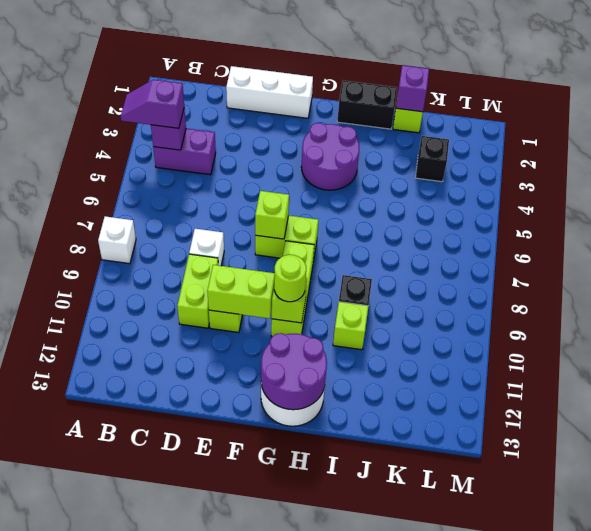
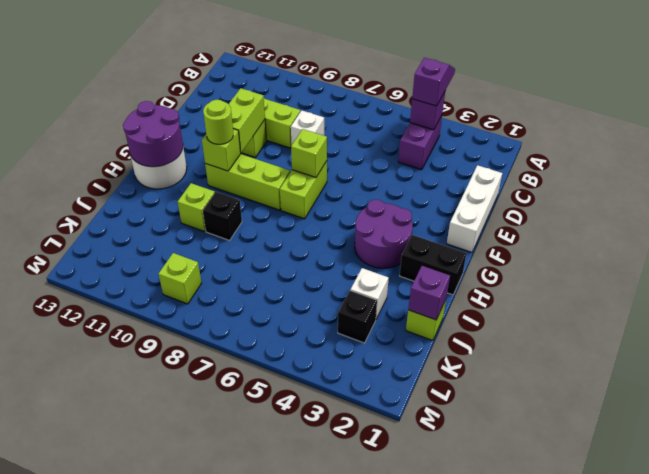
white brick A8 level 1 -> white brick J3 level 1
black brick H1:I1 level 1 -> black brick H1:H2 level 1
none -> lime brick L9 level 1

